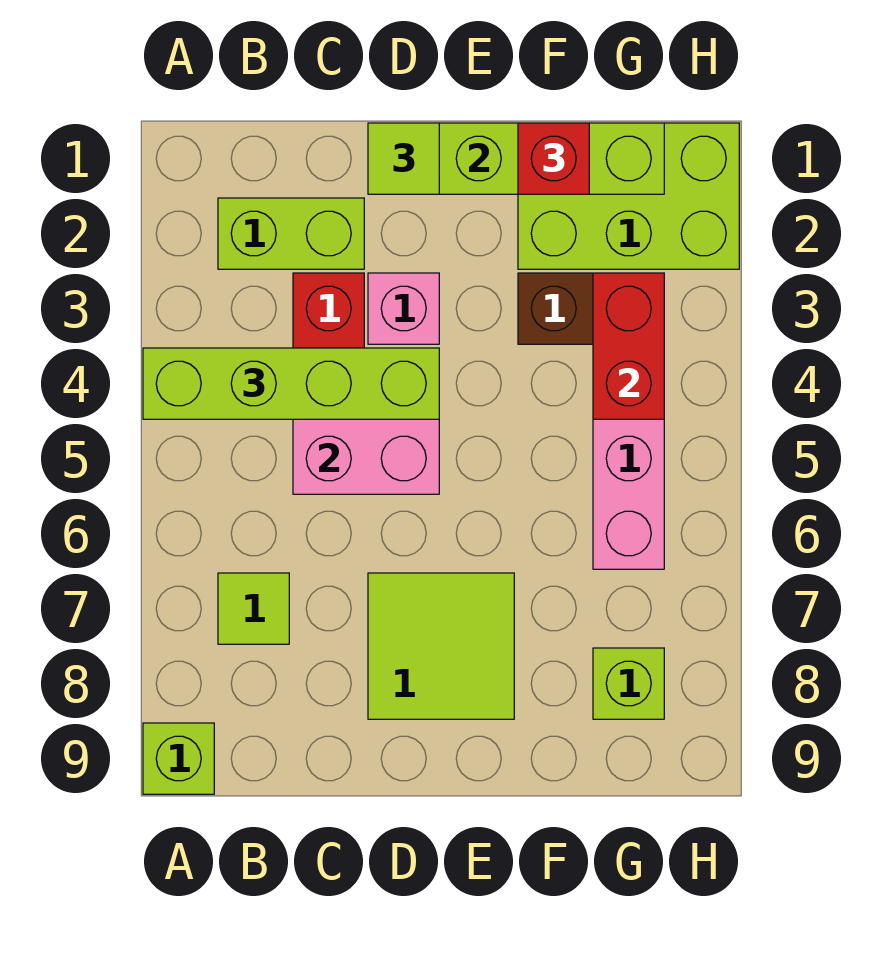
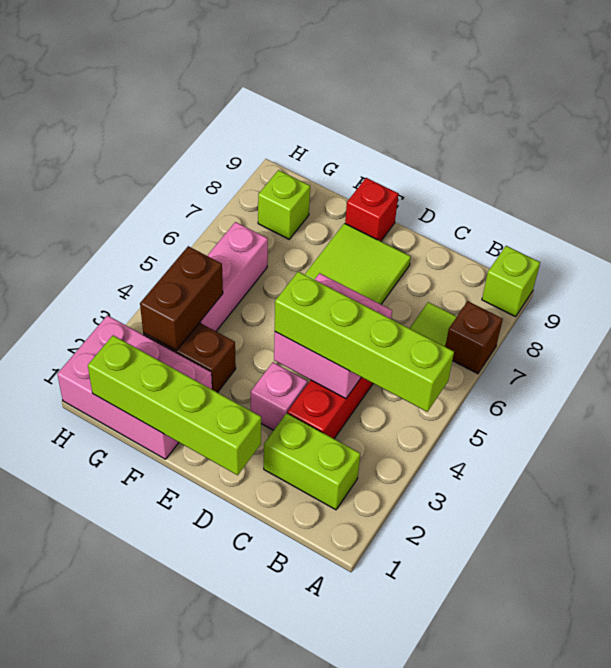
none -> brown brick A7 level 1
lime tile D1 level 3 -> none
lime brick F1:H2 level 1 -> pink brick F1:H2 level 1
red brick F1 level 3 -> red brick E9 level 1
red brick G3:G4 level 2 -> brown brick G3:G4 level 2

